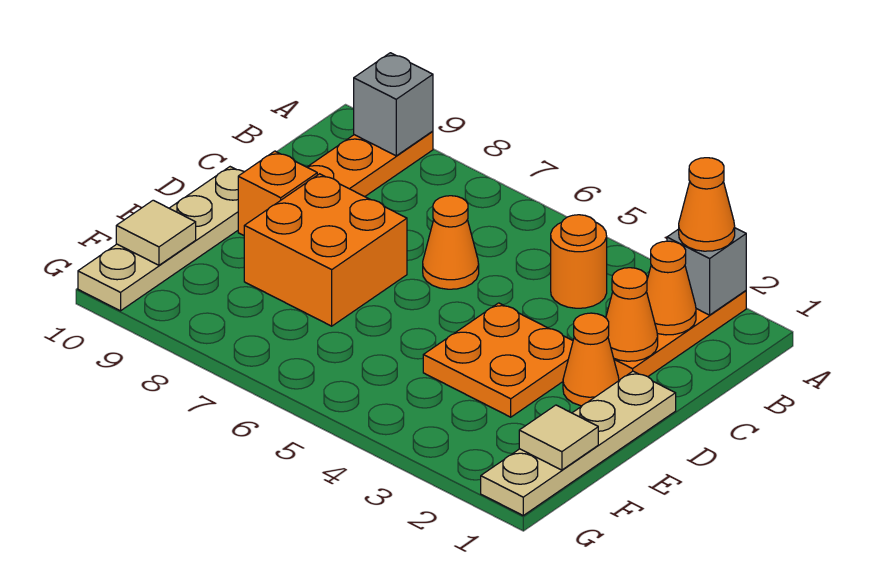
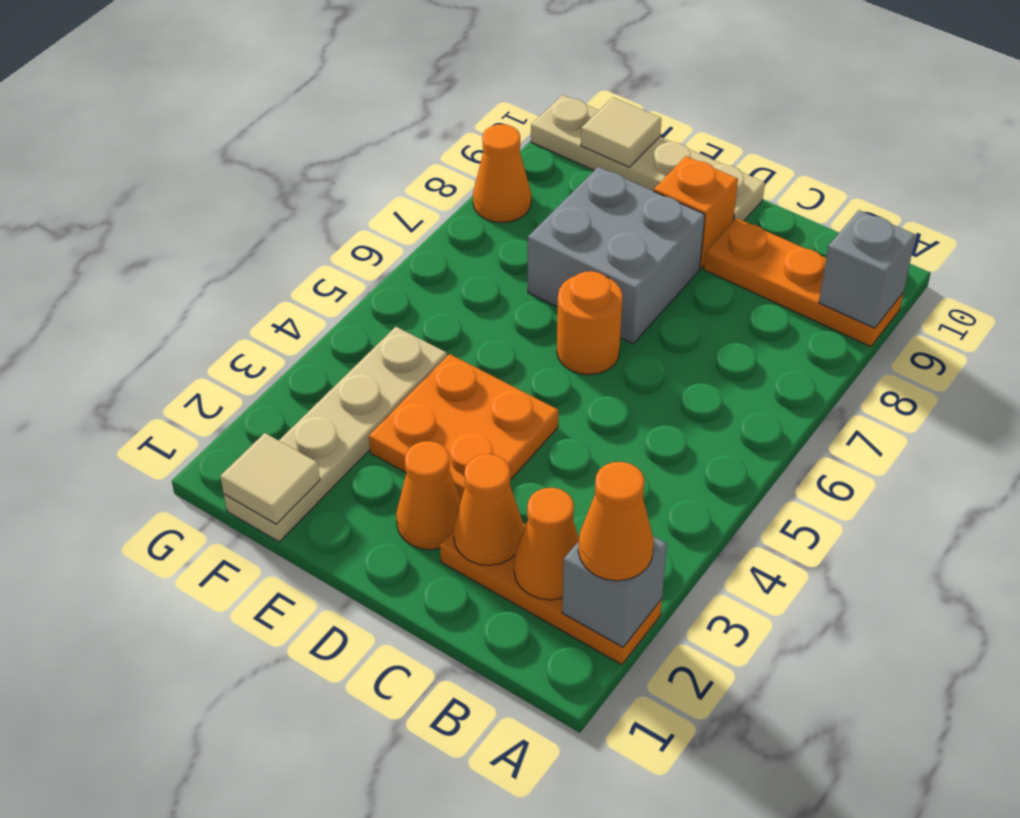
orange round brick B4 level 1 -> orange round brick D6 level 1
orange cone C6 level 1 -> orange cone G8 level 1
tan plate D1:G1 level 1 -> tan plate F1:F4 level 1
orange brick D7:E8 level 1 -> grey brick D7:E8 level 1

